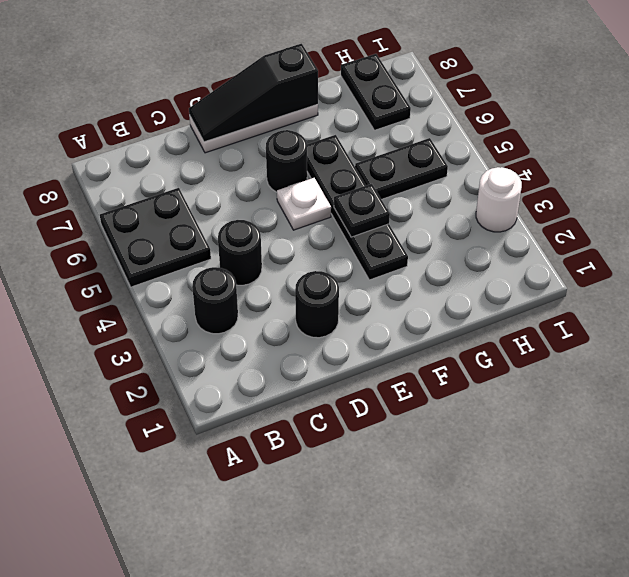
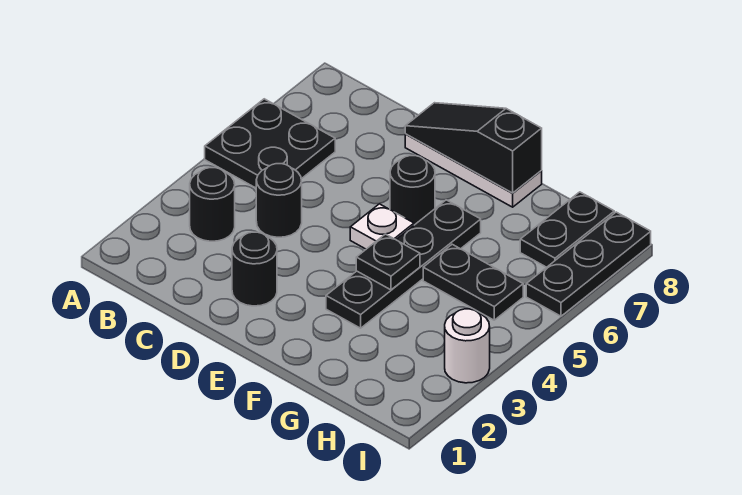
none -> black plate I6:I8 level 1

